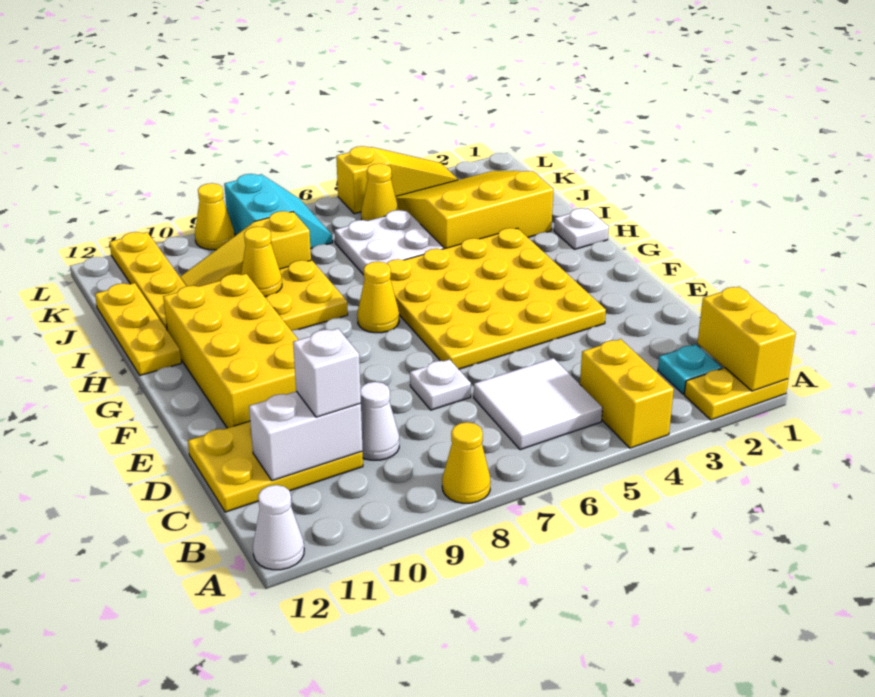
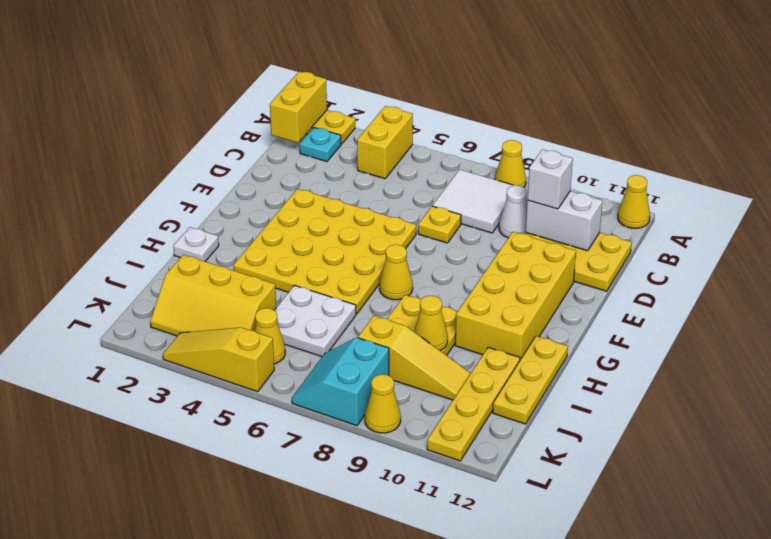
white cone A12 level 1 -> yellow cone A12 level 1
white tile B5:C6 level 1 -> white tile B7:C8 level 1
white plate D7 level 1 -> yellow plate D7 level 1
yellow slope I2:K4 level 1 top I -> yellow slope J2:K4 level 1 top J

